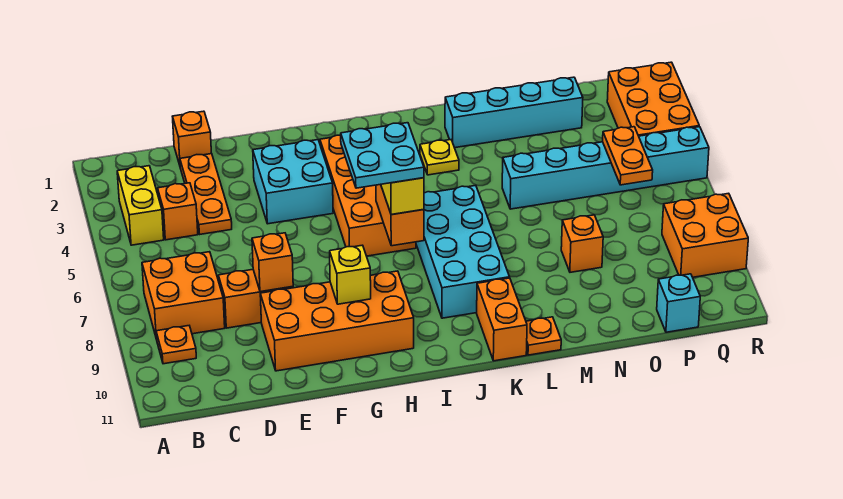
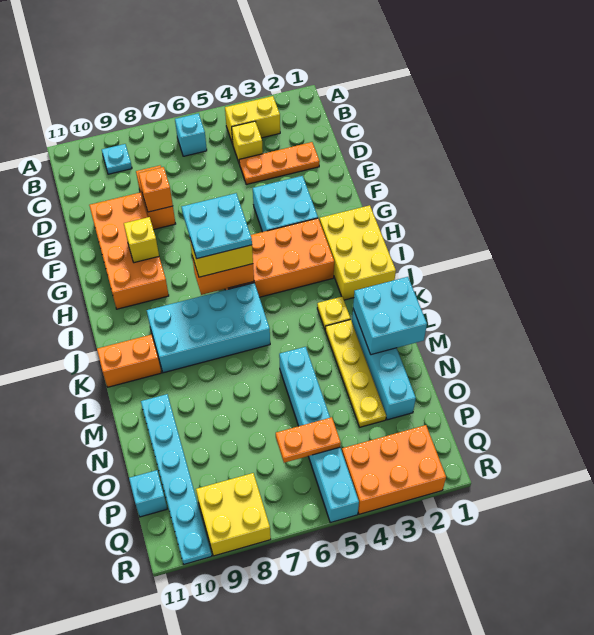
none -> cyan brick B6 level 1
orange brick B7:C8 level 1 -> none
orange plate B9 level 1 -> cyan plate B9 level 1
orange brick C4 level 1 -> yellow brick C4 level 1
orange brick D1 level 1 -> none
none -> yellow brick H1:J2 level 1
none -> cyan brick L1:M2 level 2
none -> yellow plate L3:O3 level 1
orange plate L11 level 1 -> none
none -> cyan plate M10:R10 level 1
orange brick N8 level 1 -> none
orange brick Q8:R9 level 1 -> yellow brick Q8:R9 level 1

